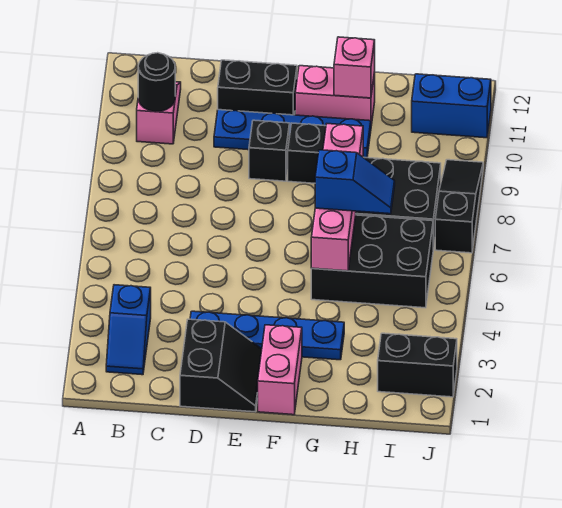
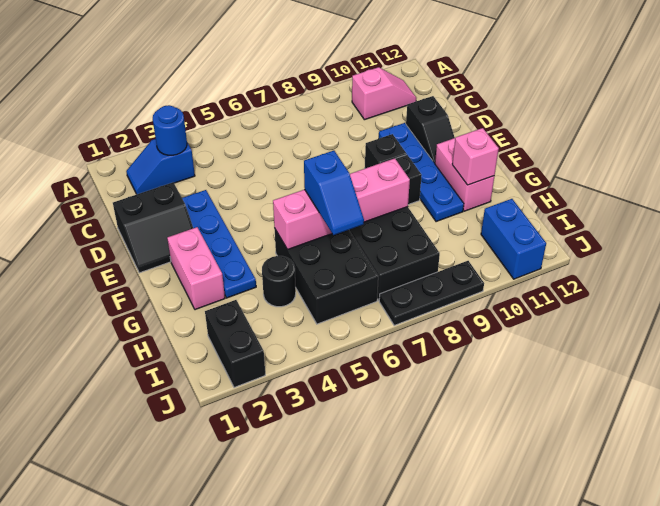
none -> blue round brick B3 level 2
black round brick B10 level 2 -> black round brick H4 level 1
black brick D11:E11 level 1 -> black slope D11:E11 level 1 top D
pink brick F1:F2 level 1 -> pink brick F2:G2 level 1
black slope J7:J9 level 1 top 7 -> black plate J7:J9 level 1

